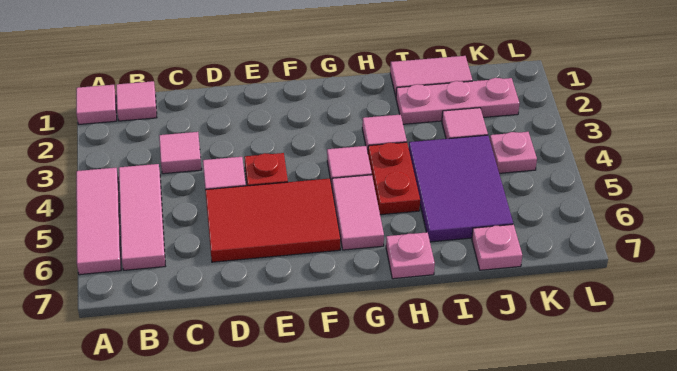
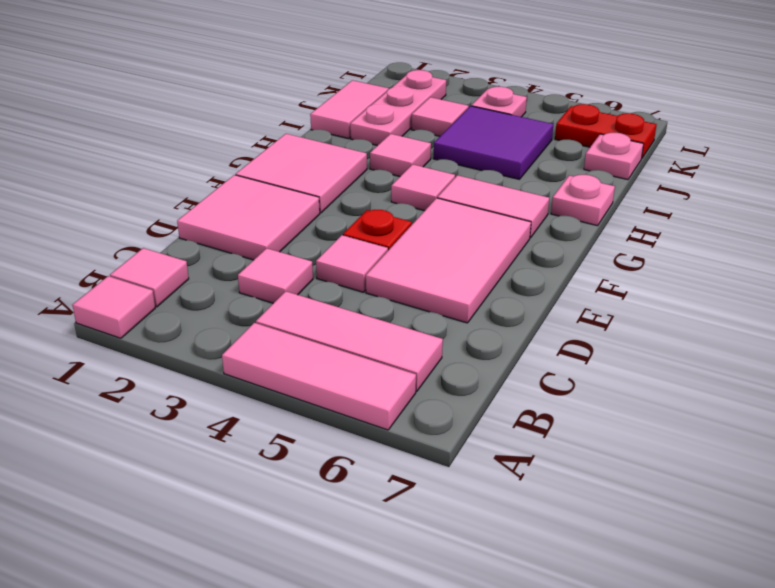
none -> pink tile D1:E2 level 1
red tile D5:F6 level 1 -> pink tile D5:F6 level 1
none -> pink tile F1:G2 level 1
red plate H4:H5 level 1 -> red plate K6:K7 level 1
purple tile I4:J6 level 1 -> purple tile I4:J5 level 1

